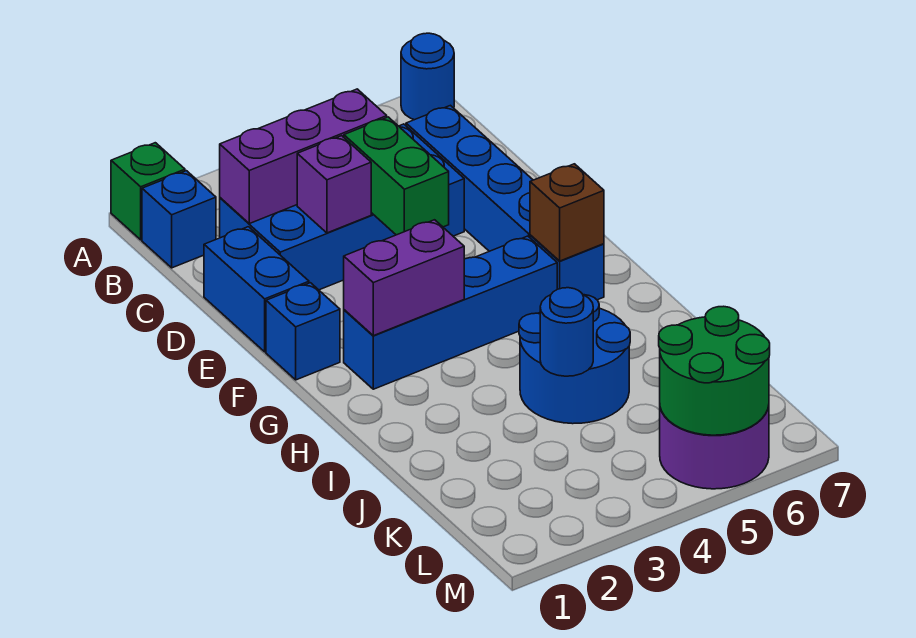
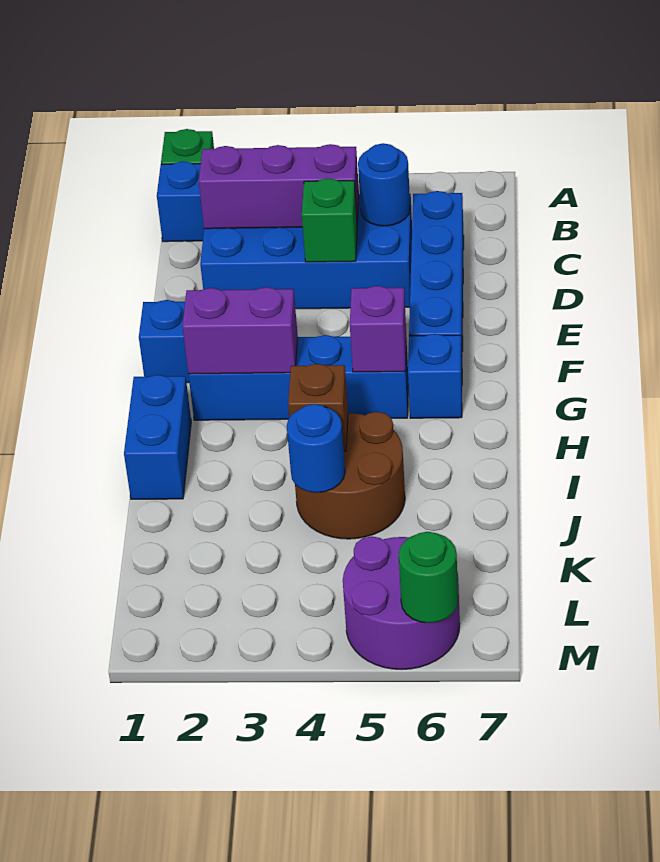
blue round brick A7 level 1 -> blue round brick C5 level 2
blue brick D1:E1 level 1 -> blue brick H1:I1 level 1
purple brick D3 level 2 -> purple brick G5 level 2
green brick D4:E4 level 2 -> green brick D4 level 2
brown brick G6 level 2 -> brown brick I4 level 2
blue round brick I4:J5 level 1 -> brown round brick I4:J5 level 1
green round brick L5:M6 level 2 -> green round brick M6 level 2

